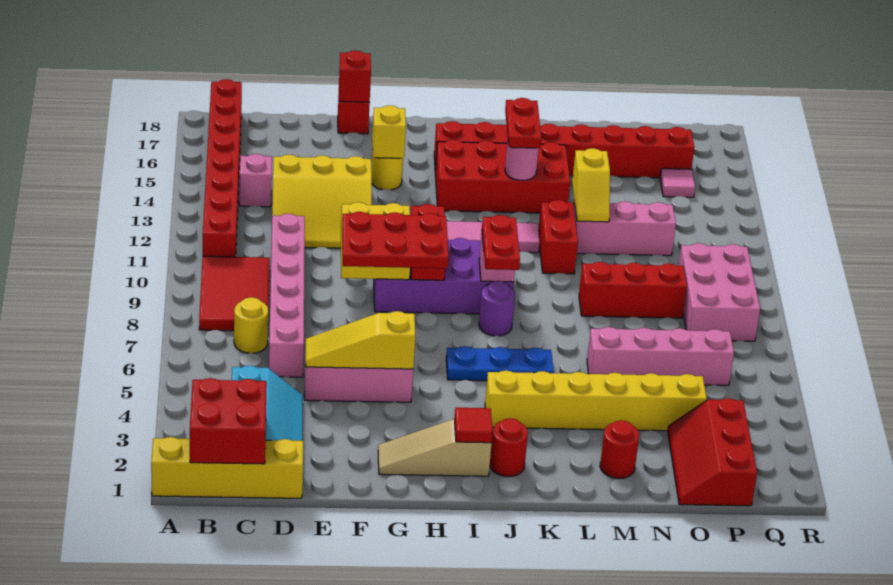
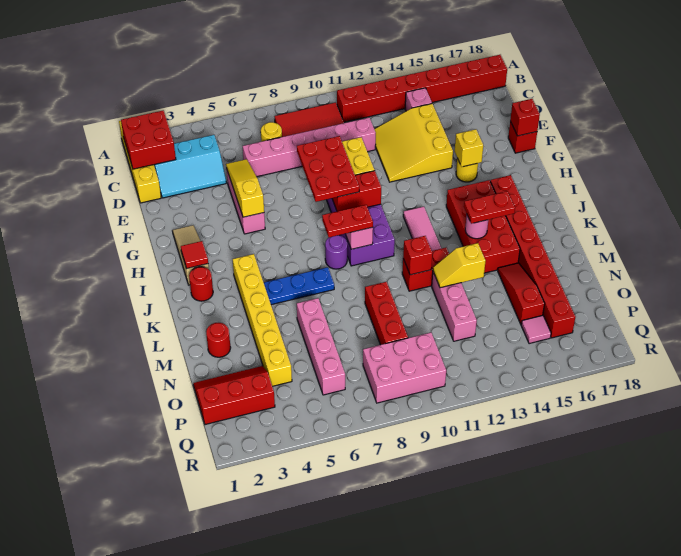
blue plate I6:K6 level 1 -> blue plate K5:K7 level 1
none -> red brick L11 level 2
none -> red slope M15:O15 level 1 top O

